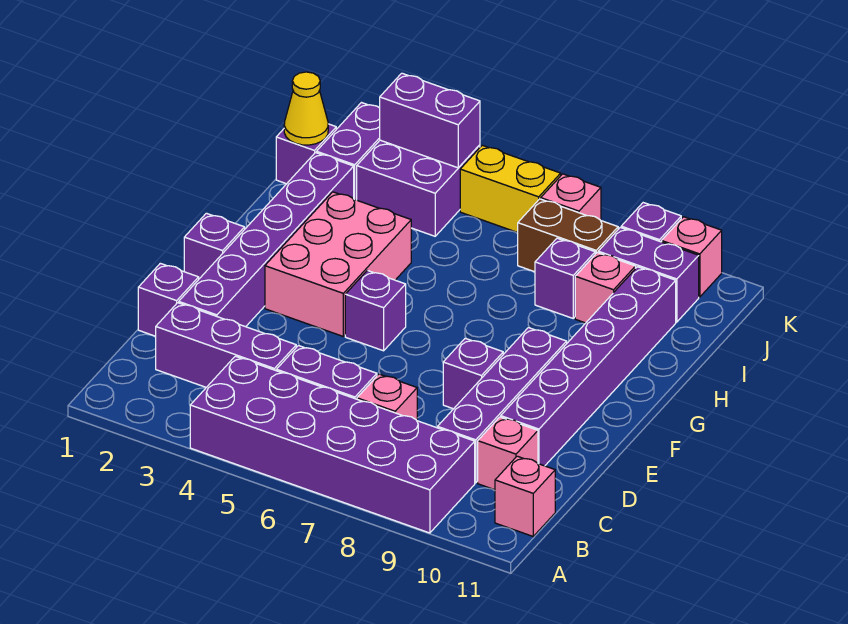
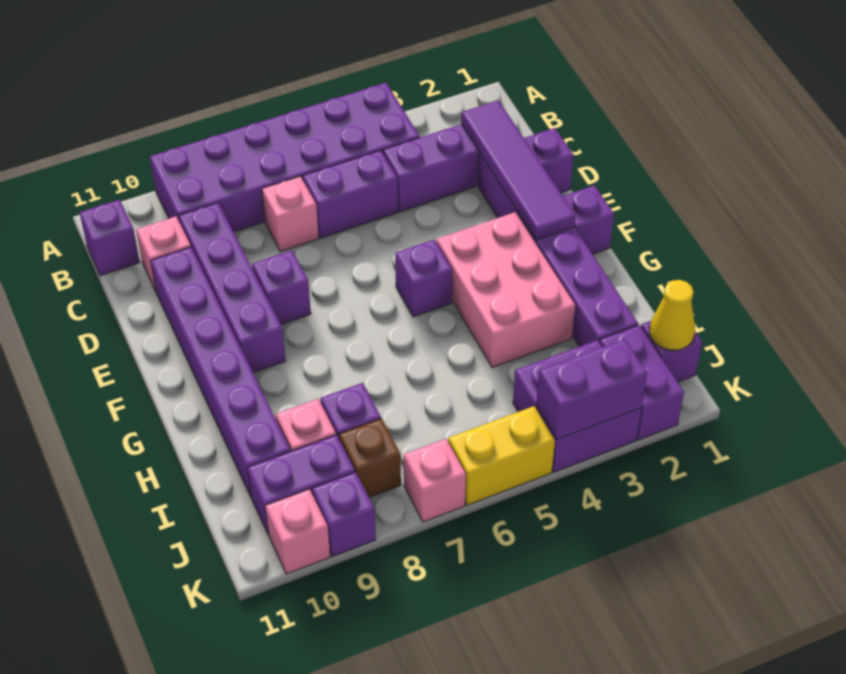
pink brick B11 level 1 -> purple brick B11 level 1
none -> purple tile C2:F2 level 2
brown brick J7:J8 level 1 -> brown brick J8 level 1

